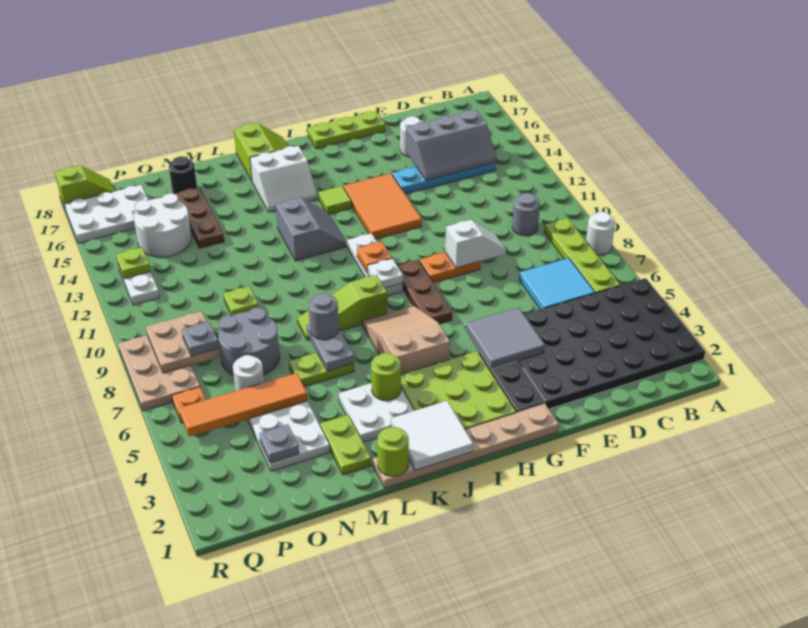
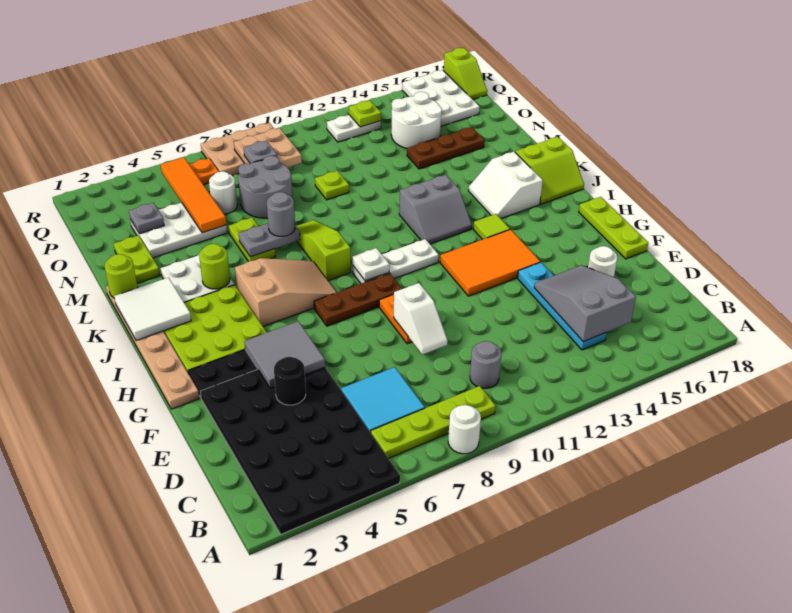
grey slope C14:E15 level 2 top 15 -> grey slope C14:E15 level 2 top C
orange plate I10 level 2 -> none
lime plate M2:M3 level 1 -> lime plate M2:N2 level 1
black round brick N17 level 1 -> black round brick E4 level 2

